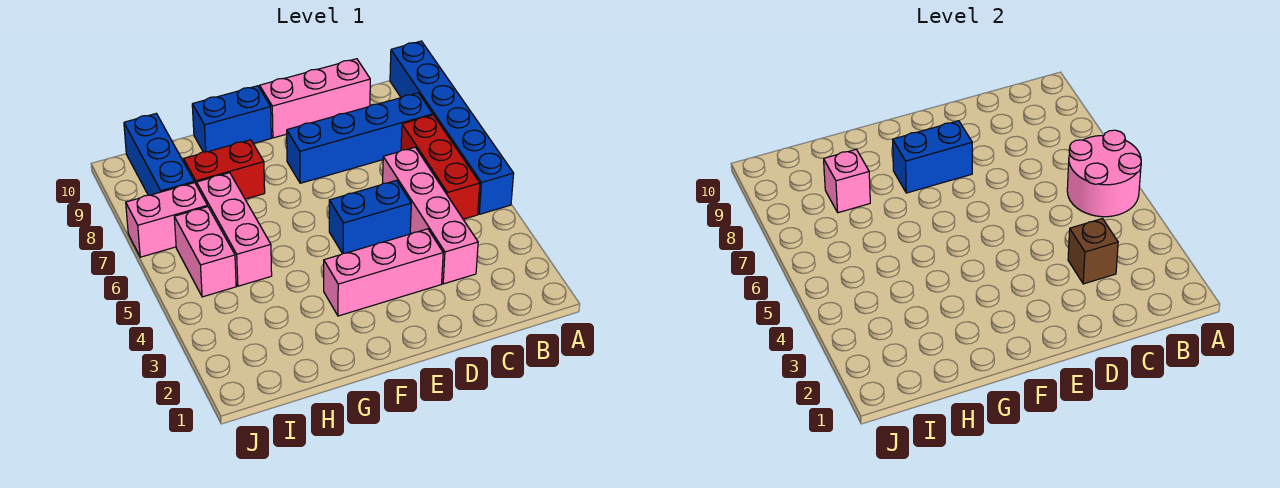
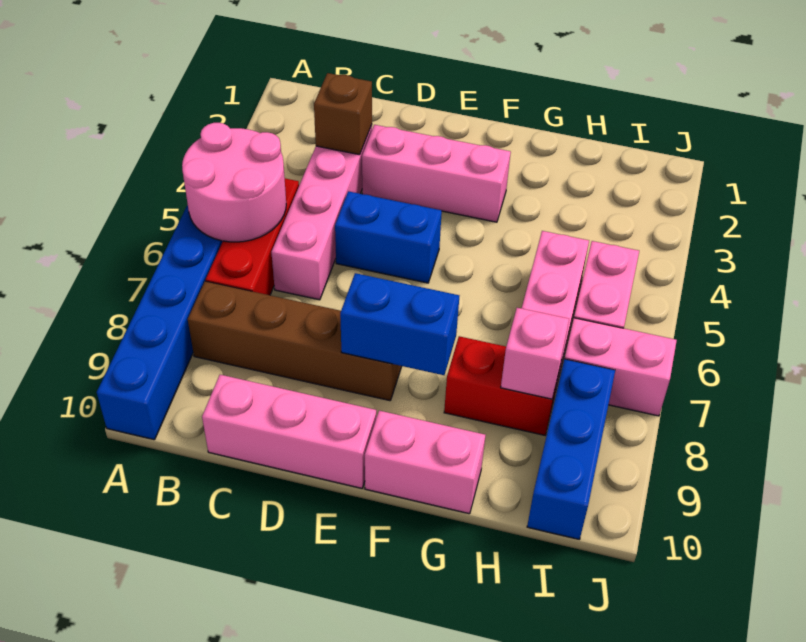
blue brick B8:E8 level 1 -> brown brick B8:E8 level 1
blue brick F10:G10 level 1 -> pink brick F10:G10 level 1

